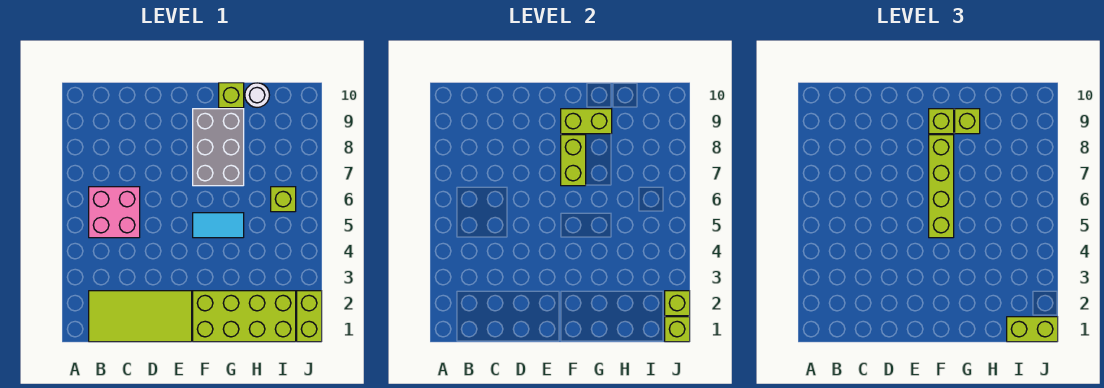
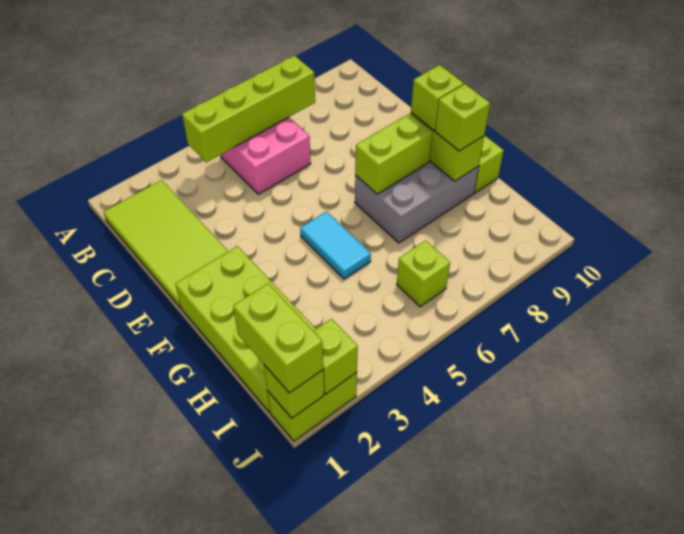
lime brick F5:F8 level 3 -> lime brick B4:B7 level 2
white round brick H10 level 1 -> none

